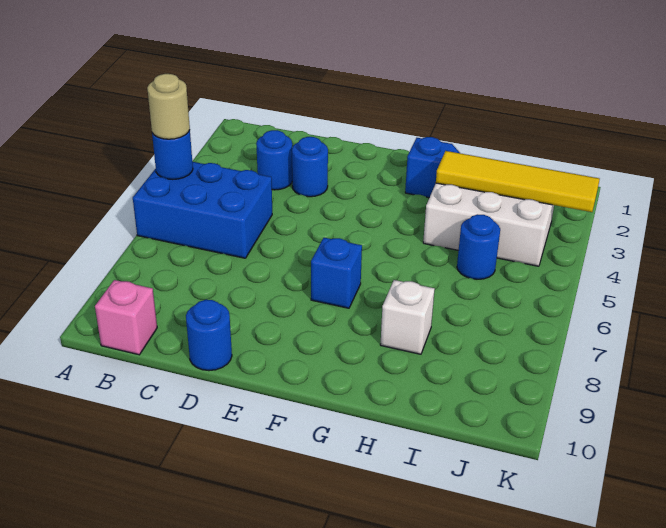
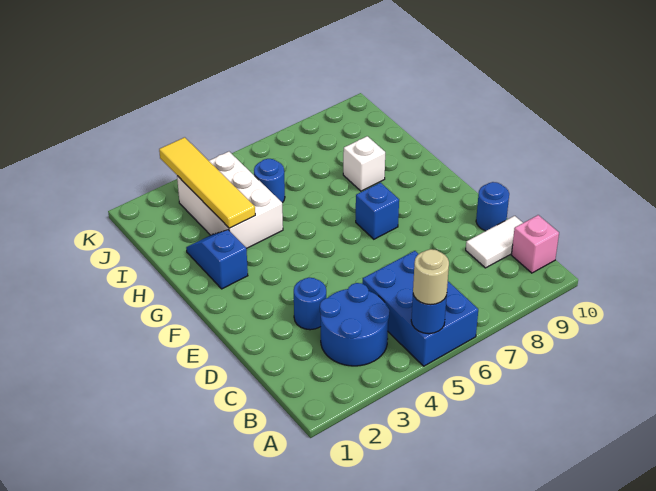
blue round brick C3 level 1 -> blue round brick B3:C4 level 1
none -> white tile C9:C10 level 1

